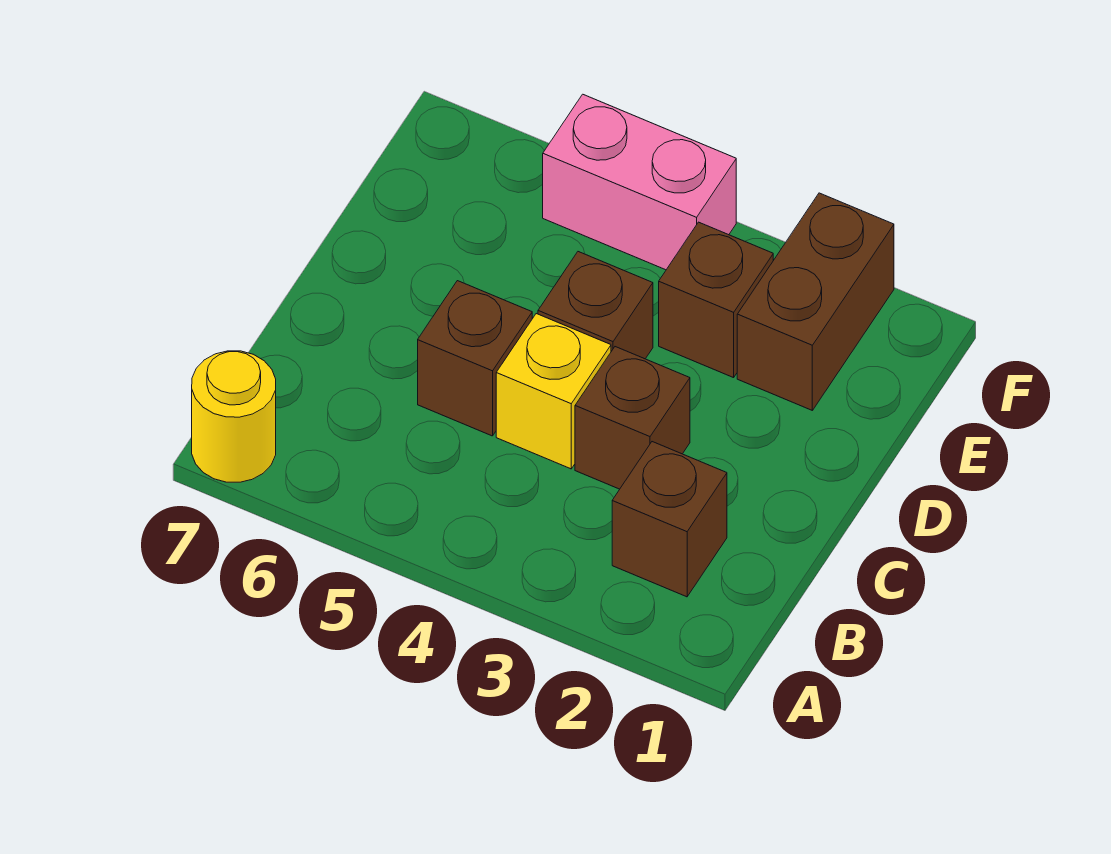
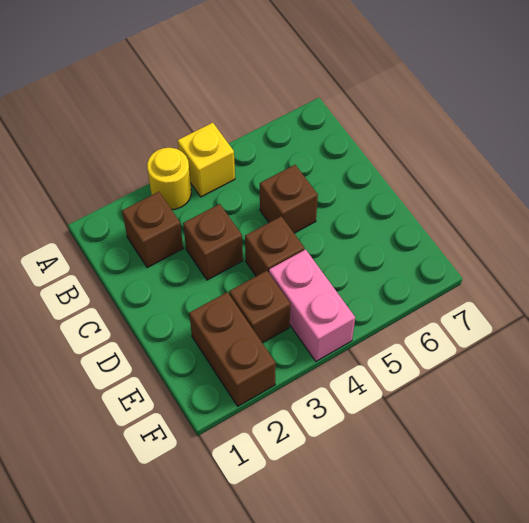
yellow round brick A7 level 1 -> yellow round brick A3 level 1
yellow brick C4 level 1 -> yellow brick A4 level 1
pink brick F4:F5 level 1 -> pink brick E4:F4 level 1

